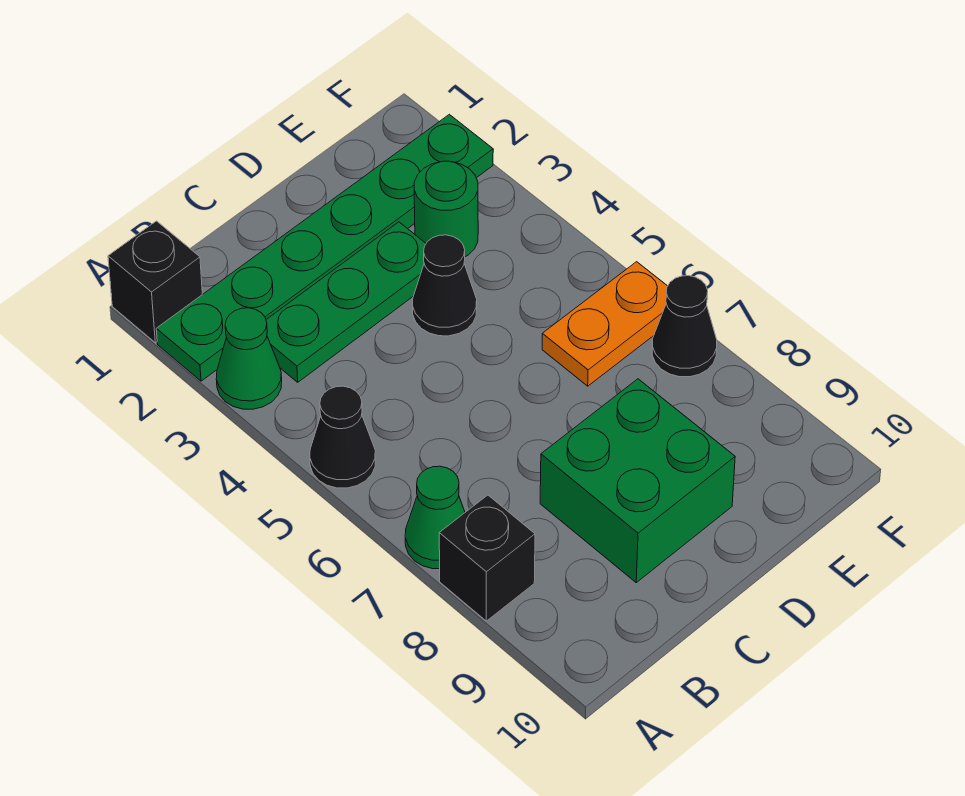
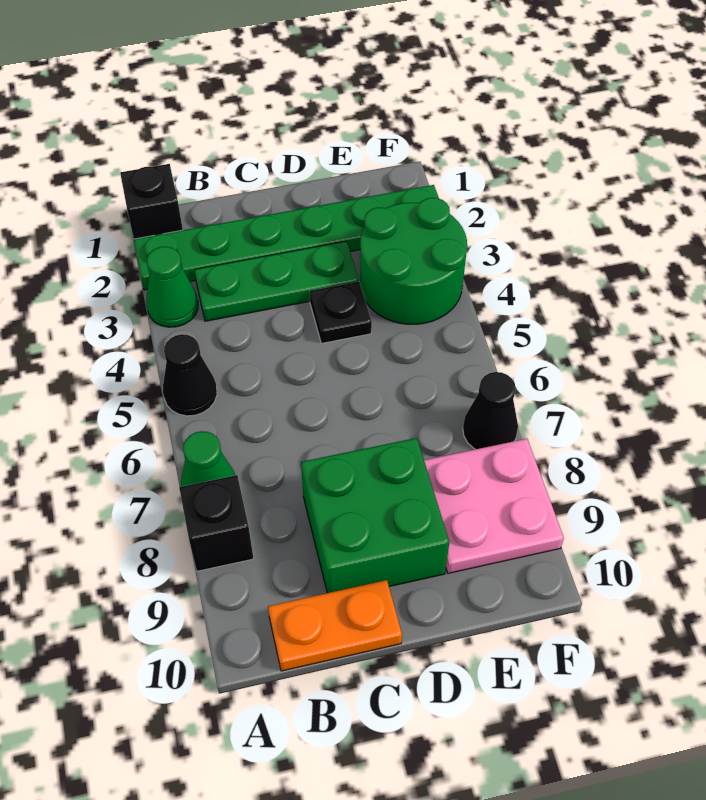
black cone D4 level 1 -> black plate D4 level 1
green round brick E3 level 1 -> green round brick E3:F4 level 1
orange plate E6:F6 level 1 -> orange plate B10:C10 level 1
none -> pink plate E8:F9 level 1

